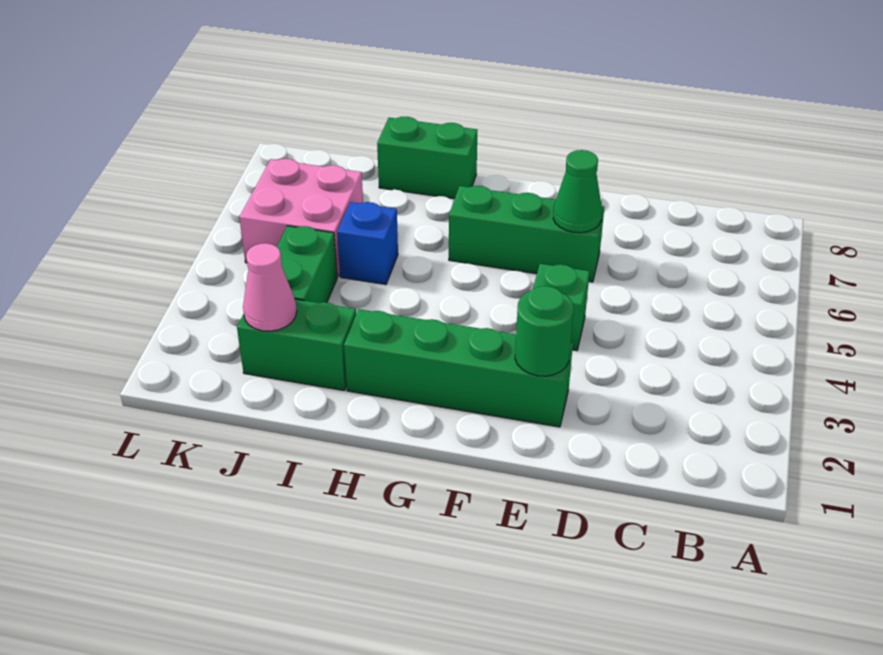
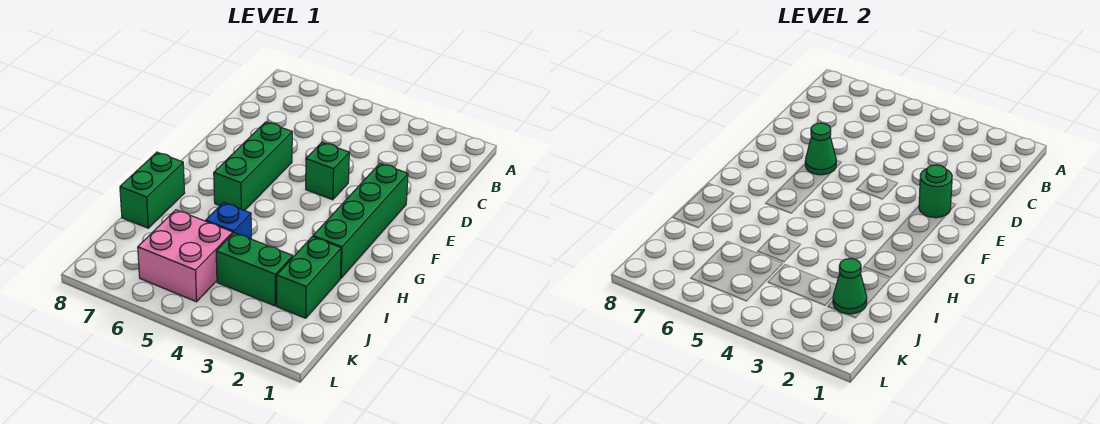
pink cone J2 level 2 -> green cone J2 level 2

